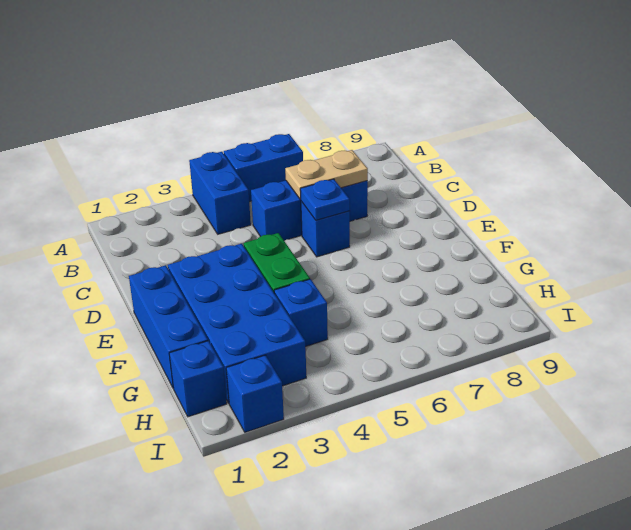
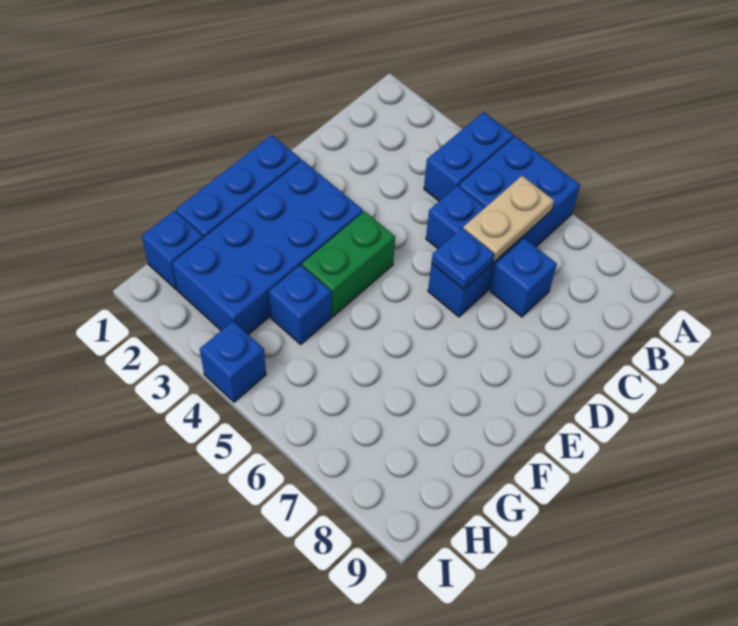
blue brick A5:A6 level 1 -> blue brick A5:B6 level 1
tan plate C6:C7 level 2 -> tan plate B6:C6 level 2
blue brick I2 level 1 -> blue brick I4 level 1

